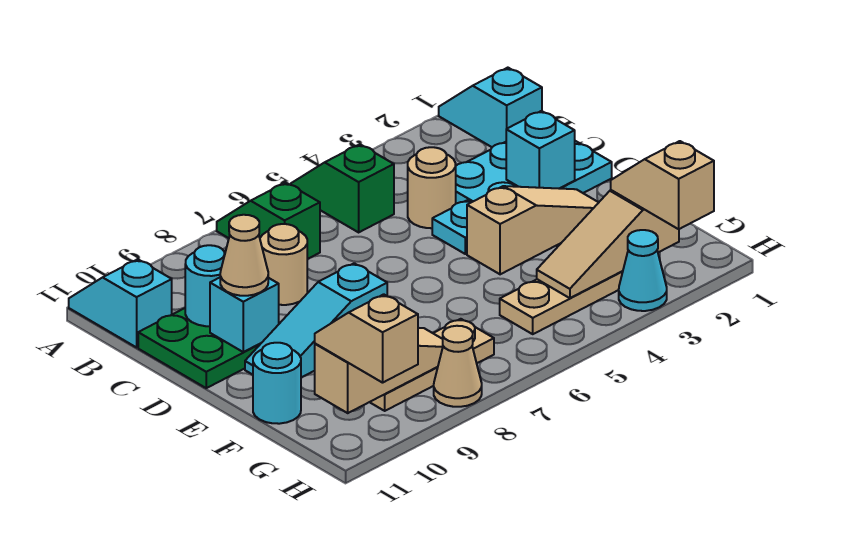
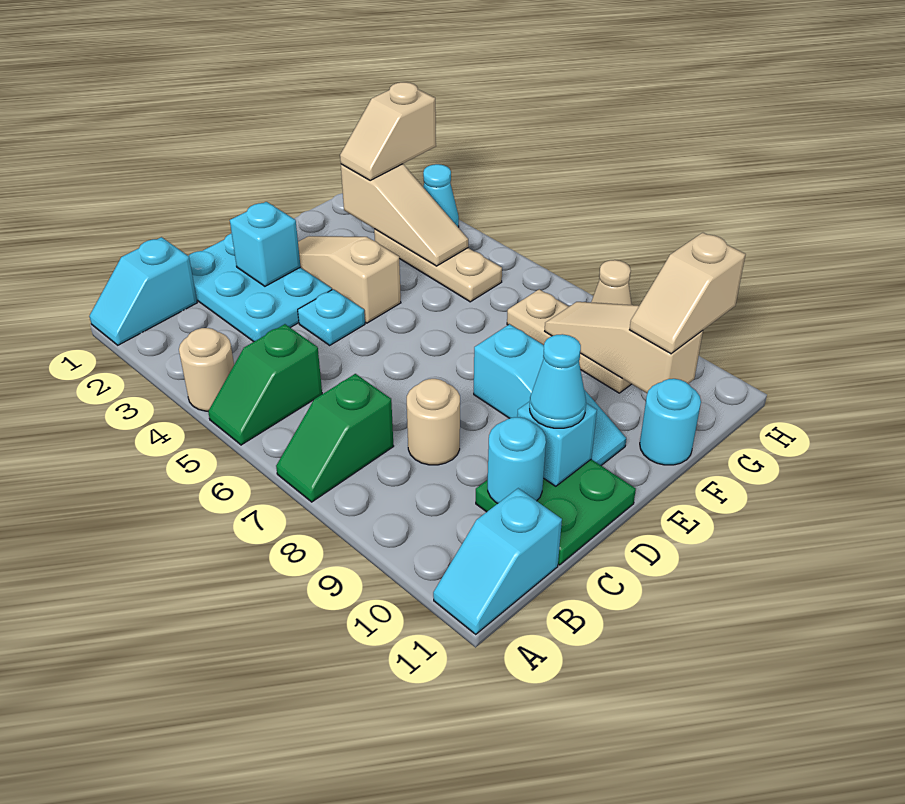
tan round brick C4 level 1 -> tan round brick A4 level 1
tan cone D10 level 3 -> cyan cone D10 level 3

